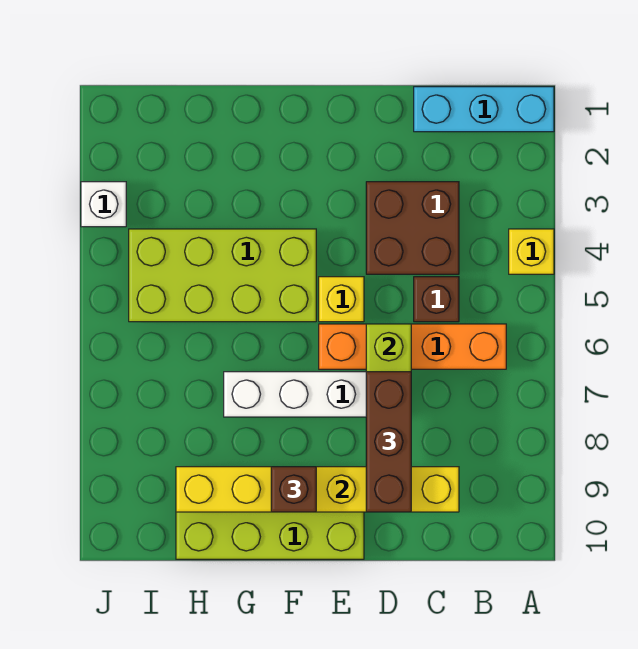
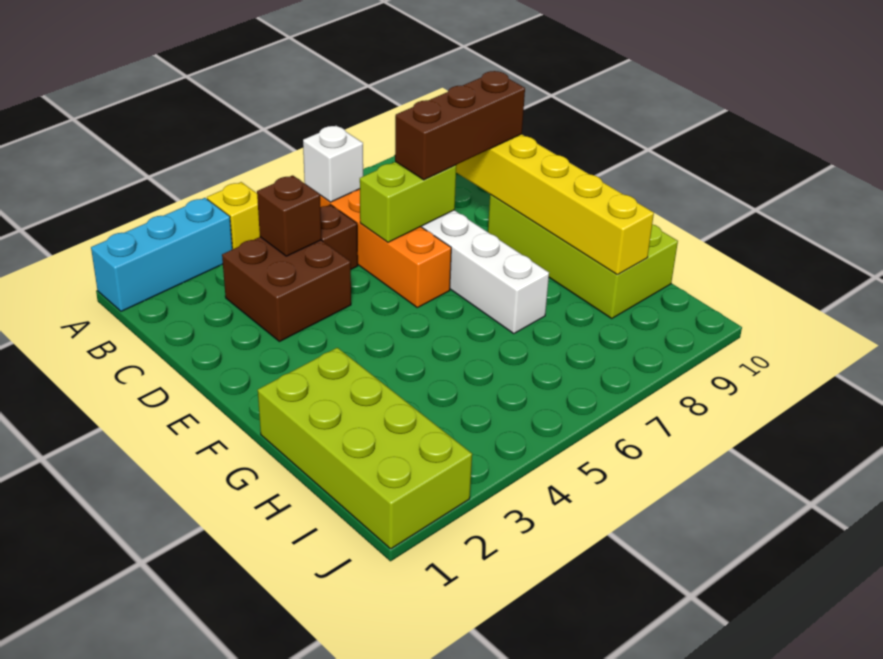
cyan brick A1:C1 level 1 -> cyan brick A1:A3 level 1
yellow brick E5 level 1 -> none
lime brick F4:I5 level 1 -> lime brick G1:J2 level 1
brown brick F9 level 3 -> brown brick C4 level 2
white brick J3 level 1 -> white brick B6 level 2

